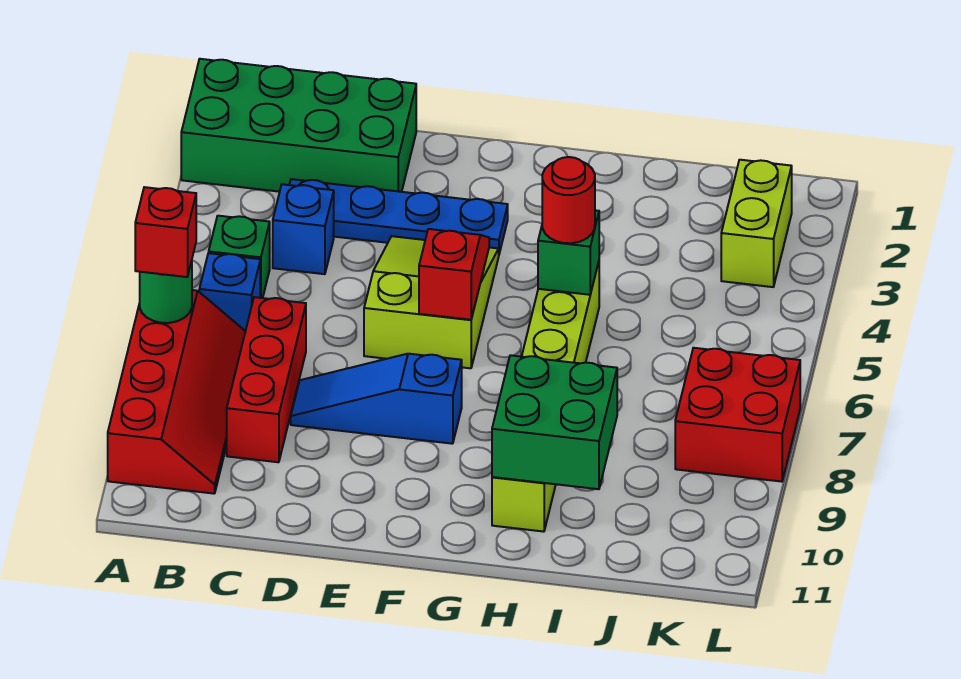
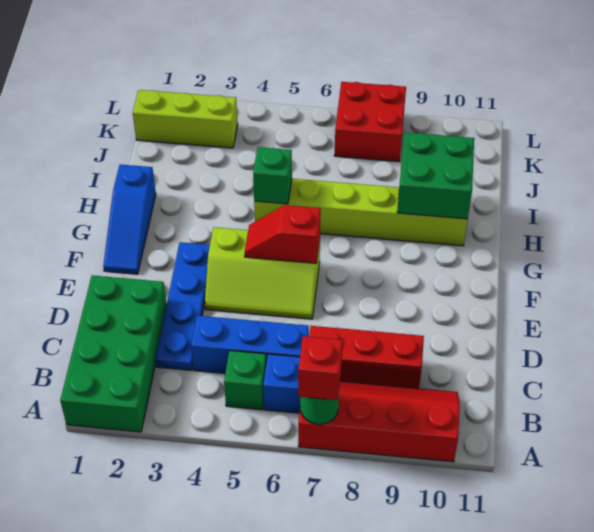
blue brick C4 level 1 -> blue brick C4:C6 level 1
blue slope D8:F8 level 1 top F -> blue slope F1:H1 level 1 top H
lime slope E4:F6 level 1 top 6 -> lime slope E4:F6 level 1 top F
red round brick H5 level 3 -> none
lime brick K2:K3 level 1 -> lime brick K1:K3 level 1

